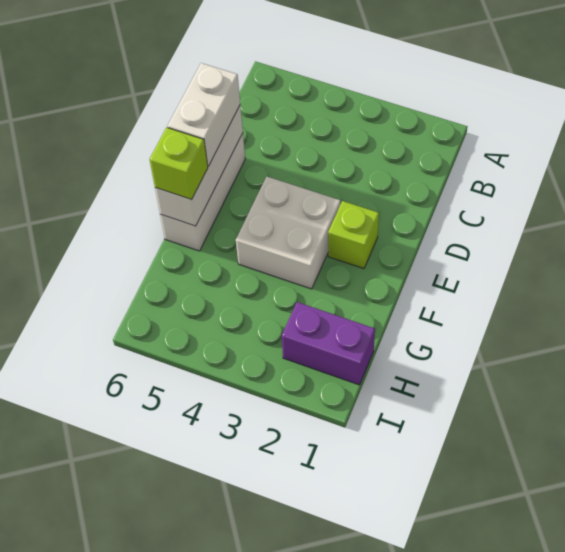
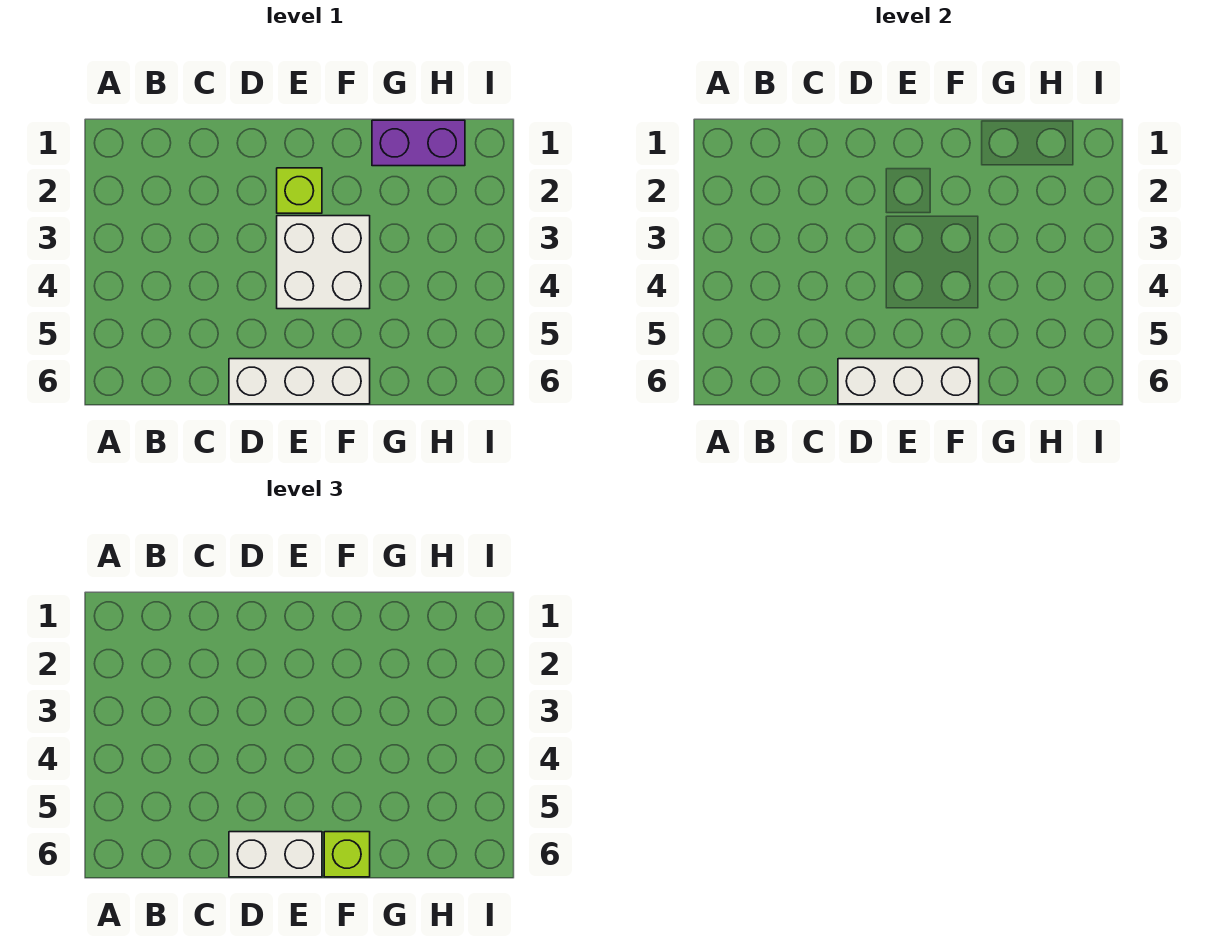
purple brick H1:H2 level 1 -> purple brick G1:H1 level 1

